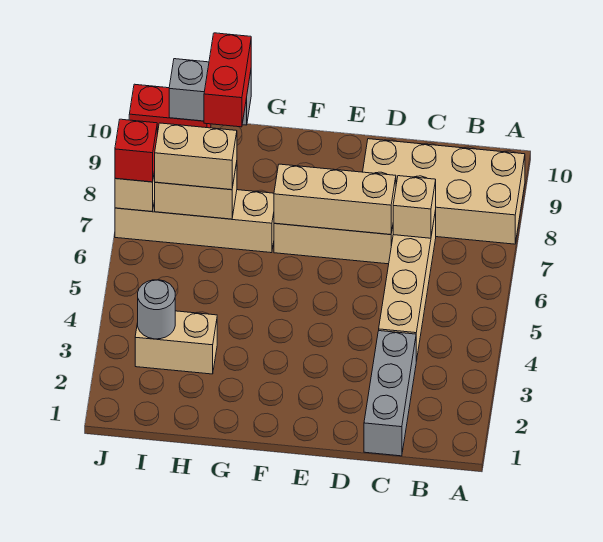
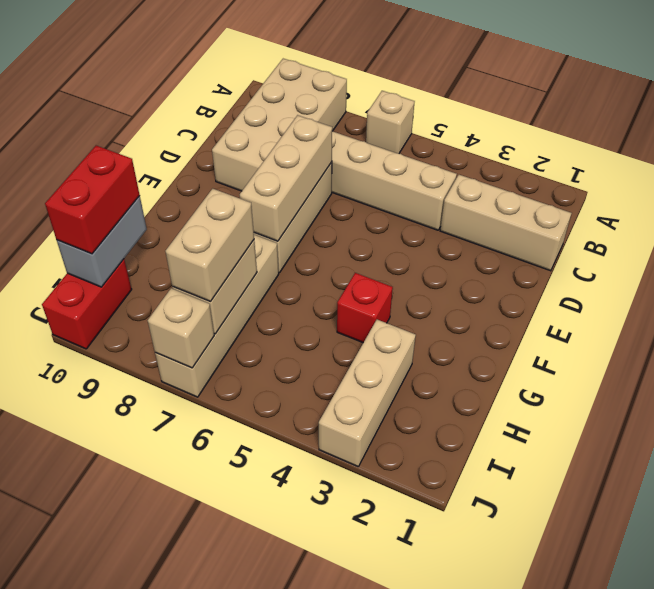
grey brick C1:C3 level 1 -> tan brick C1:C3 level 1
tan brick C7 level 2 -> tan brick A6 level 1
tan brick H3:I3 level 1 -> tan brick H3:J3 level 1
red brick H9:H10 level 3 -> red brick H10:I10 level 3
grey round brick I3 level 2 -> none
red brick J7 level 3 -> red brick G4 level 1

